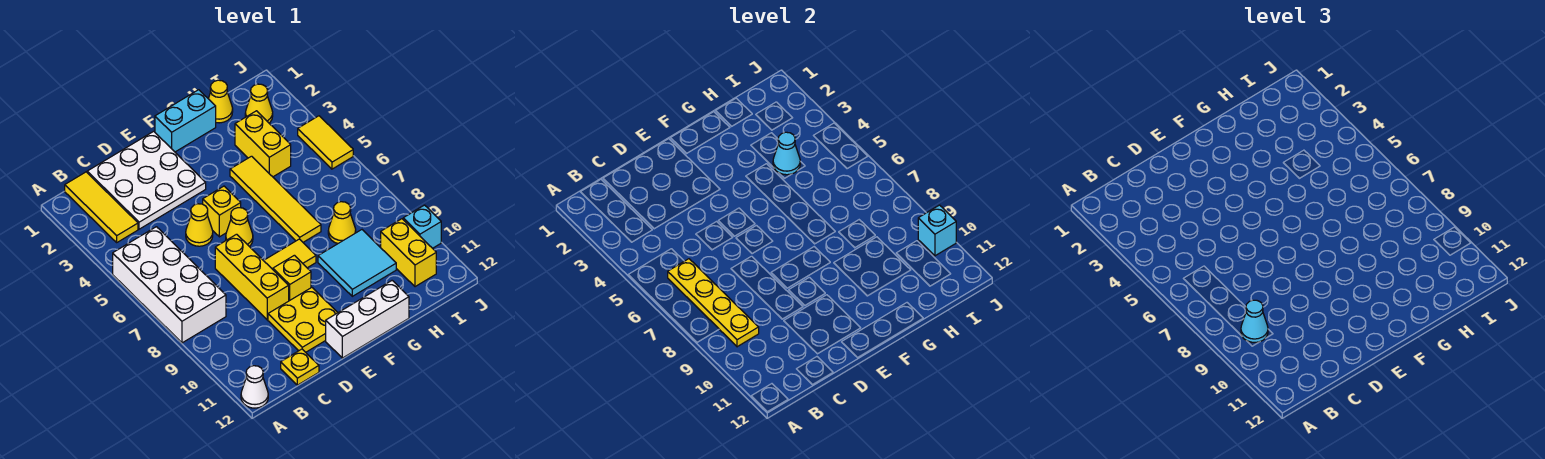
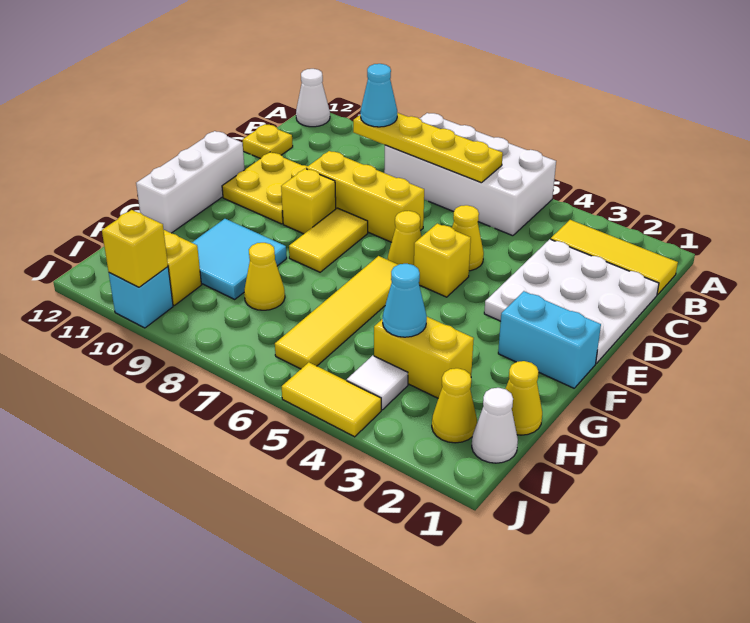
cyan brick F1:G1 level 1 -> cyan brick F1:F2 level 1
yellow tile G4:G7 level 1 -> yellow tile F6:I6 level 1
none -> white cone I1 level 1
none -> white tile I4 level 1
cyan brick J10 level 2 -> yellow brick J10 level 2

